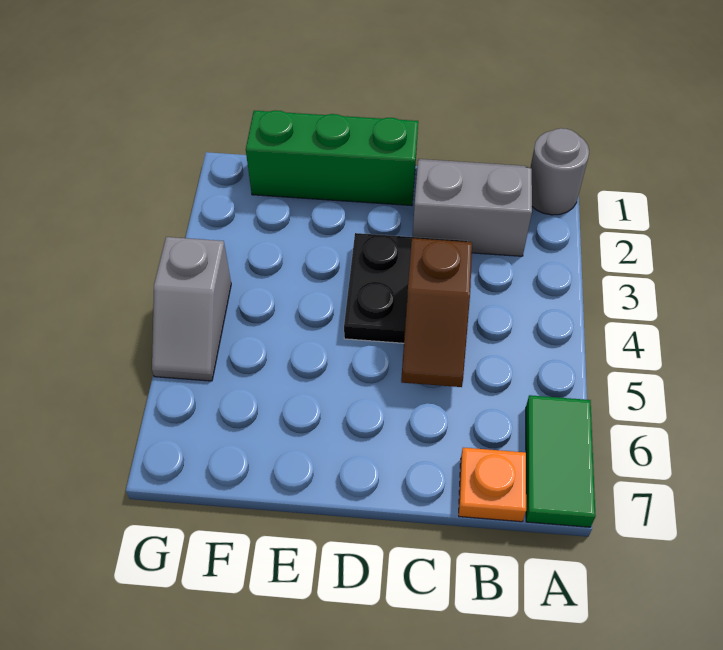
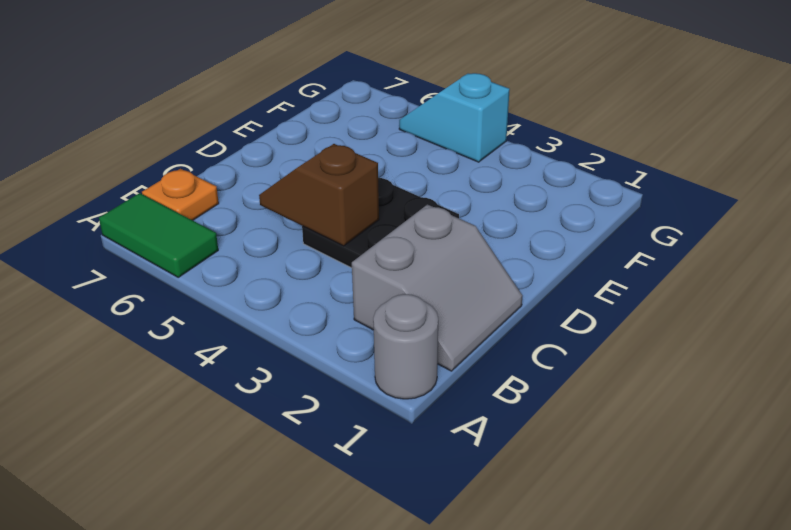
green brick D1:F1 level 1 -> none
grey slope G4:G5 level 1 top 4 -> cyan slope G4:G5 level 1 top 4

